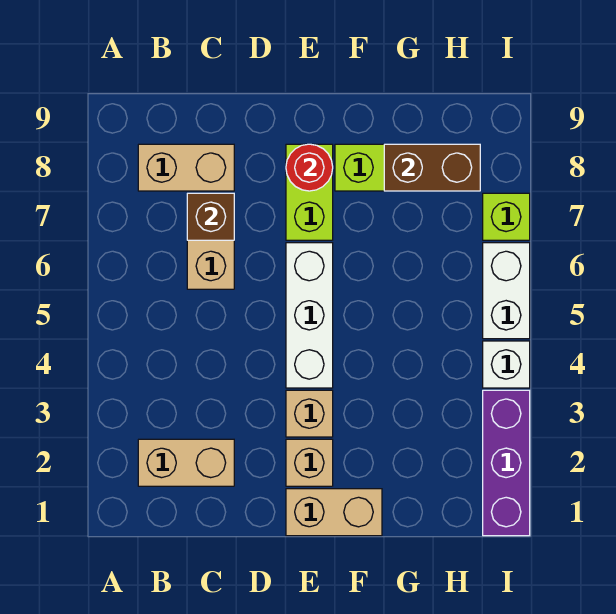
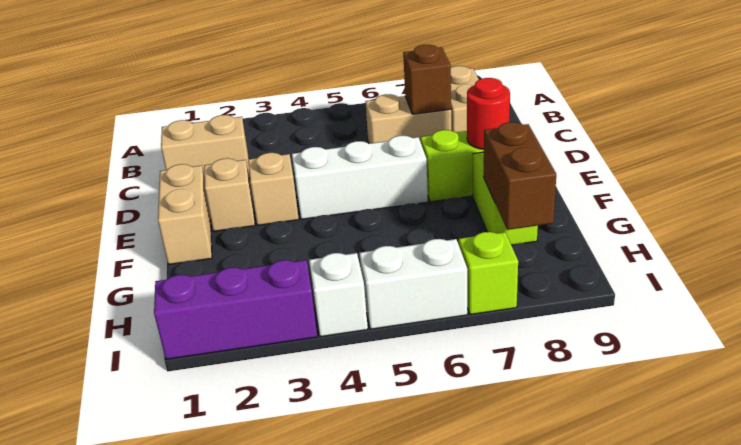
tan brick B2:C2 level 1 -> tan brick C1:C2 level 1

